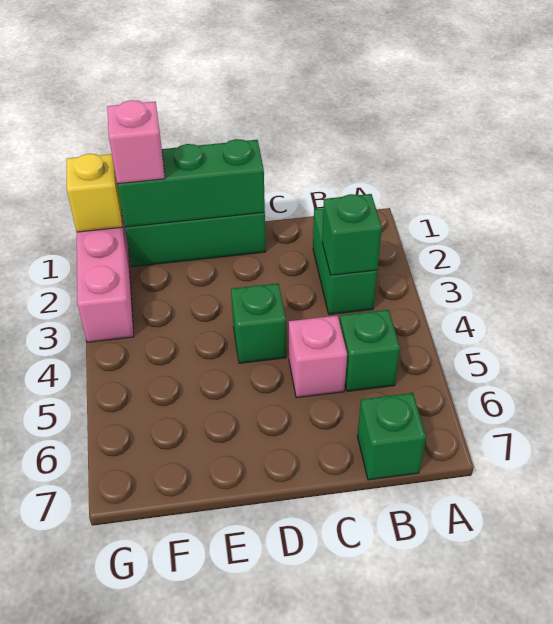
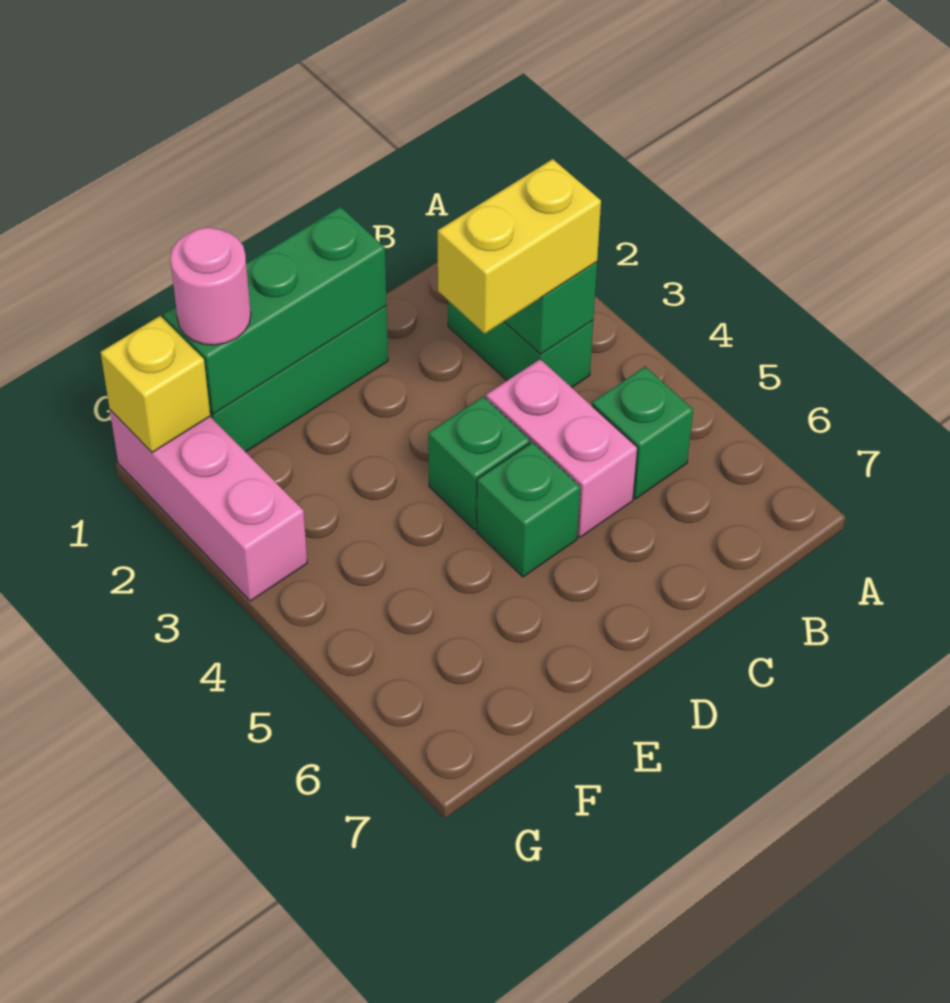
none -> yellow brick B3:C3 level 3
green brick B7 level 1 -> green brick D5 level 1
pink brick C5 level 1 -> pink brick C4:C5 level 1
pink brick F1 level 3 -> pink round brick F1 level 3

